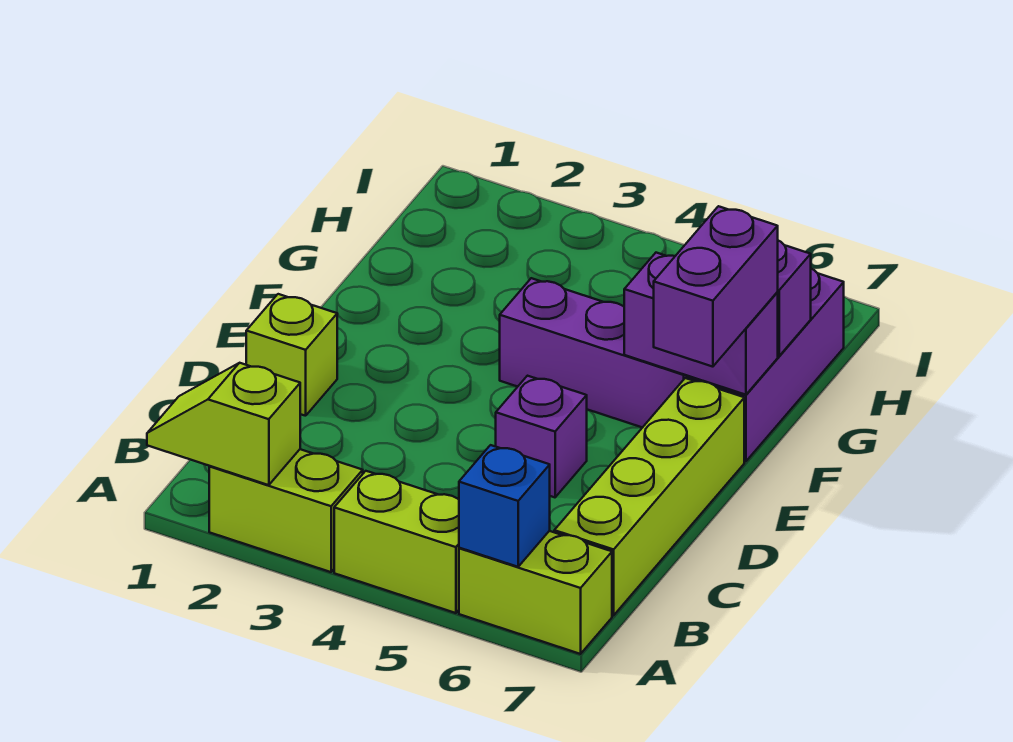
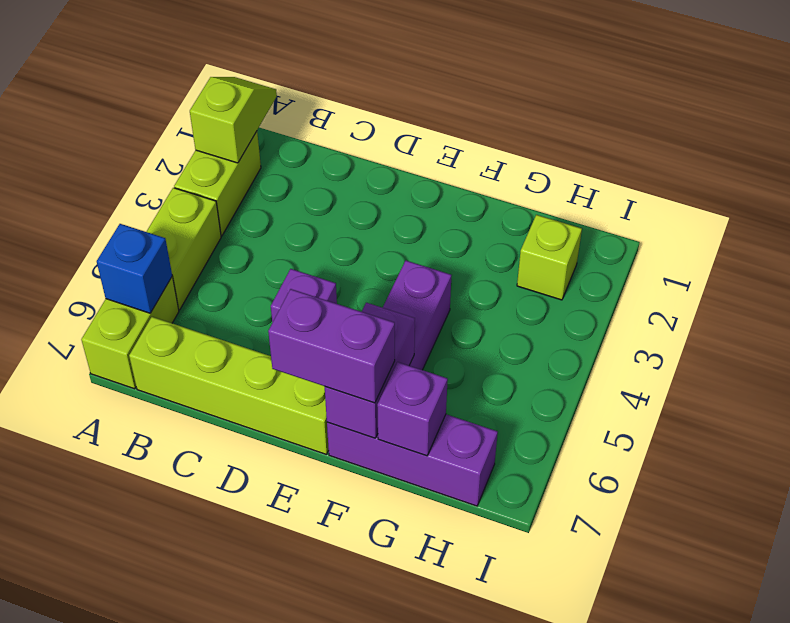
lime brick D1 level 1 -> lime brick H2 level 1

